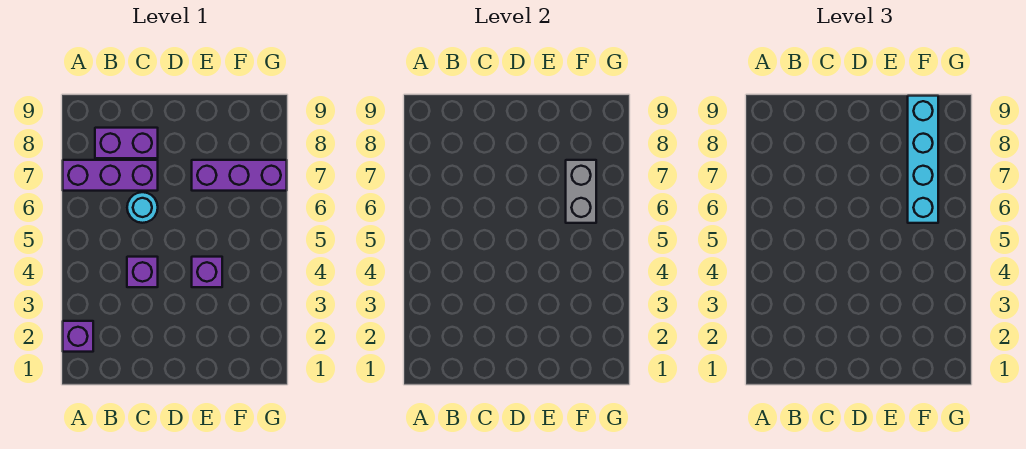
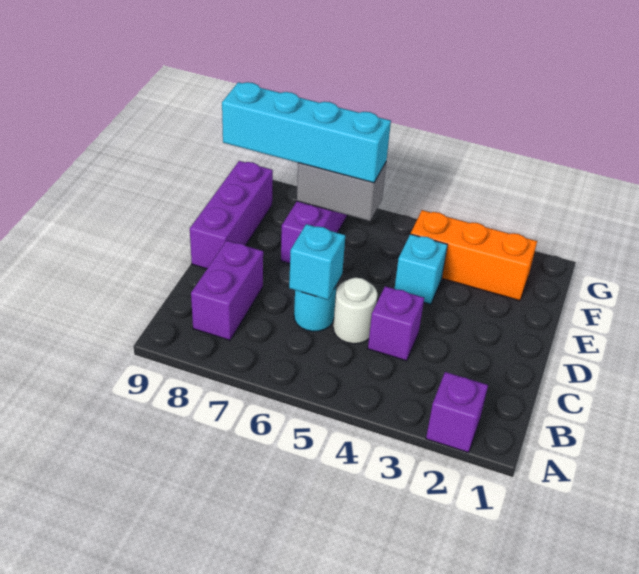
purple brick A7:C7 level 1 -> purple brick D9:F9 level 1
none -> white round brick C5 level 1
none -> cyan brick C6 level 2
purple brick E4 level 1 -> cyan brick E4 level 1
none -> orange brick F2:F4 level 1

